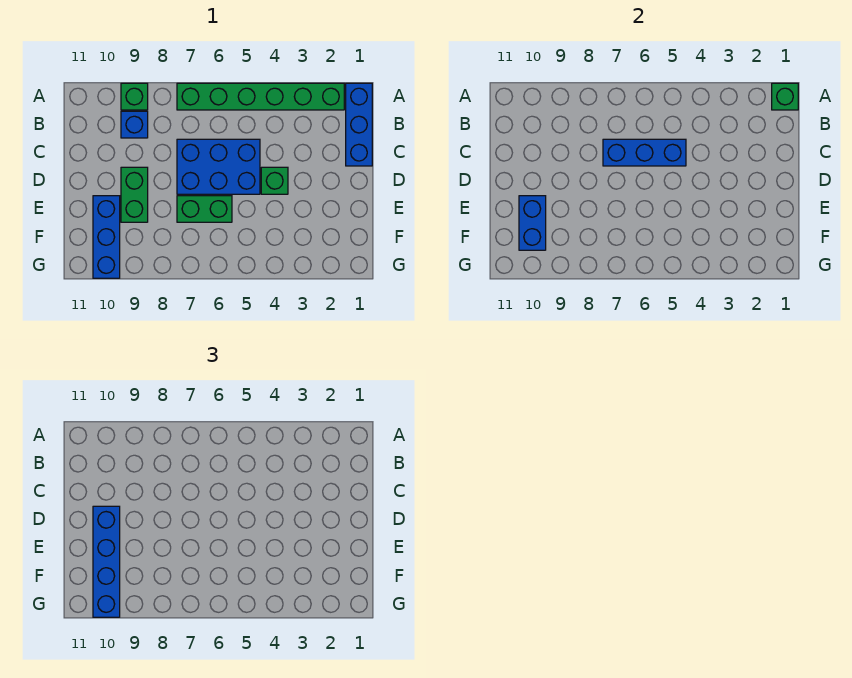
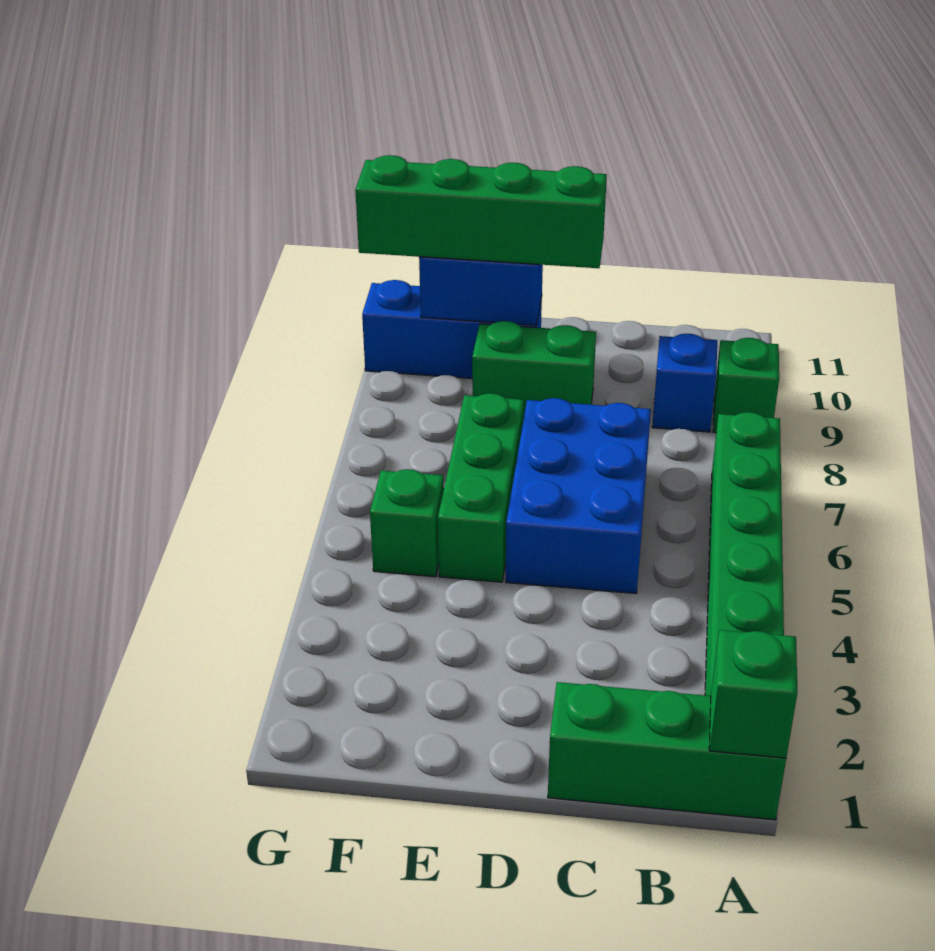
blue brick A1:C1 level 1 -> green brick A1:C1 level 1
blue brick C5:C7 level 2 -> none
green brick D4 level 1 -> green brick F5 level 1
blue brick D10:G10 level 3 -> green brick D10:G10 level 3
green brick E6:E7 level 1 -> green brick E5:E7 level 1

